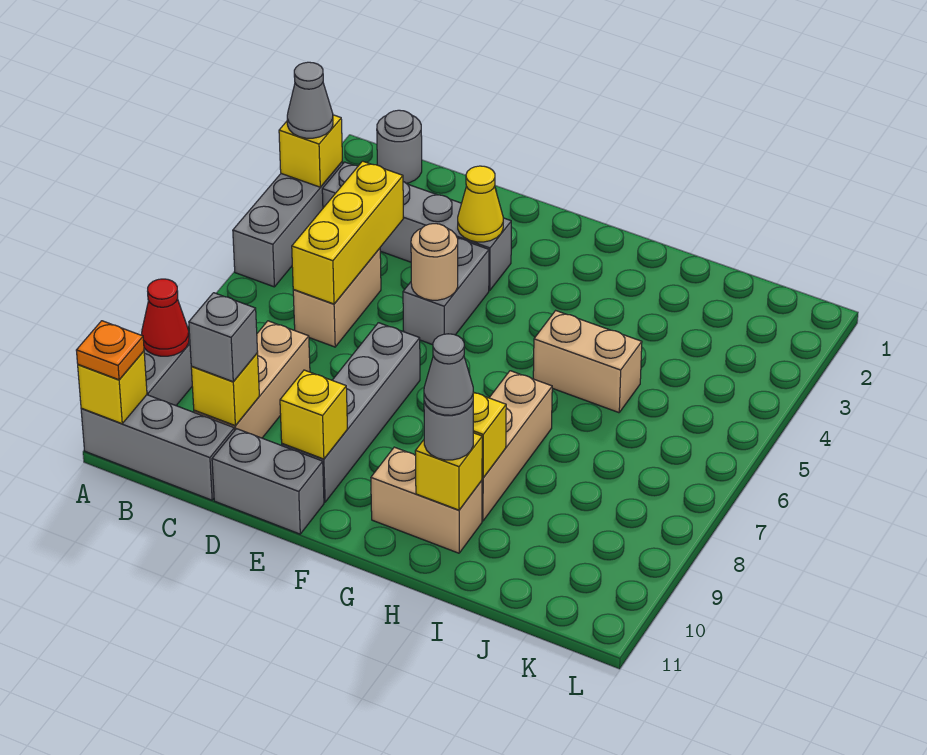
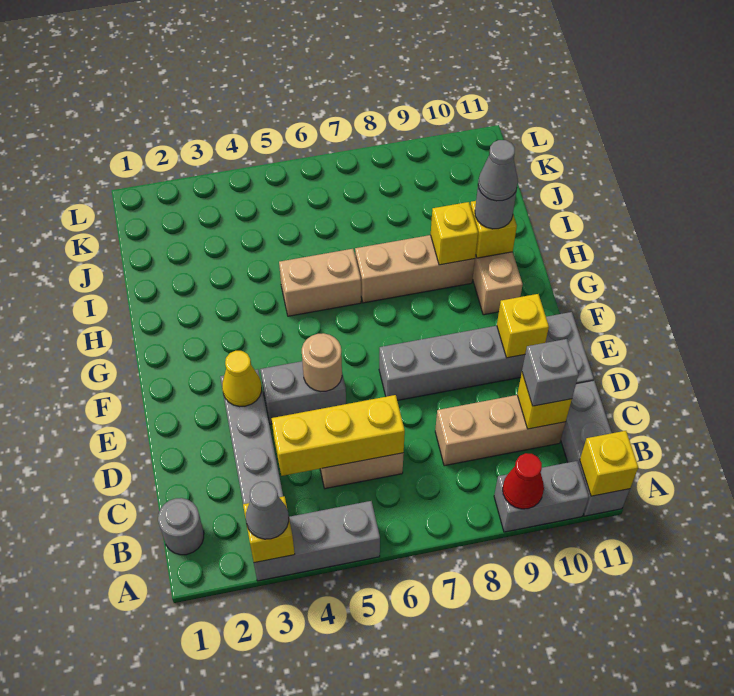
orange plate A11 level 3 -> none
tan brick H5:I5 level 1 -> tan brick H5:H6 level 1

